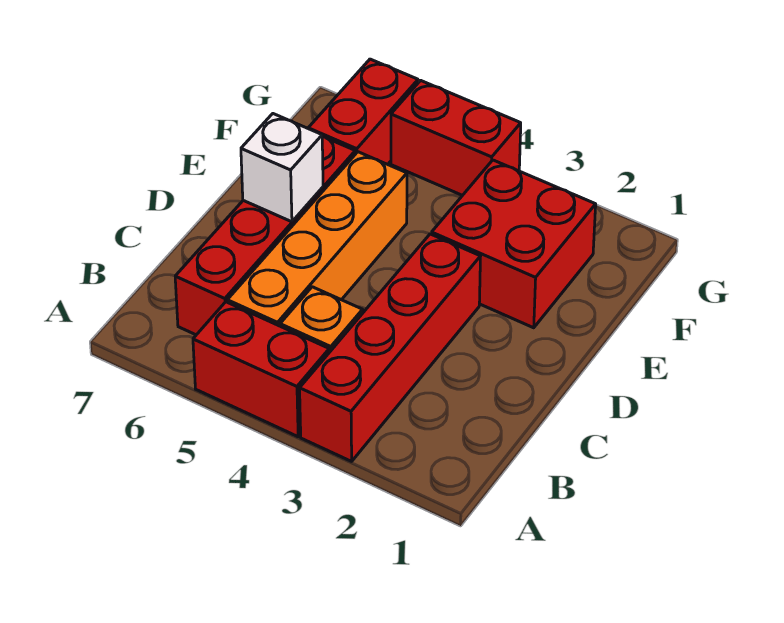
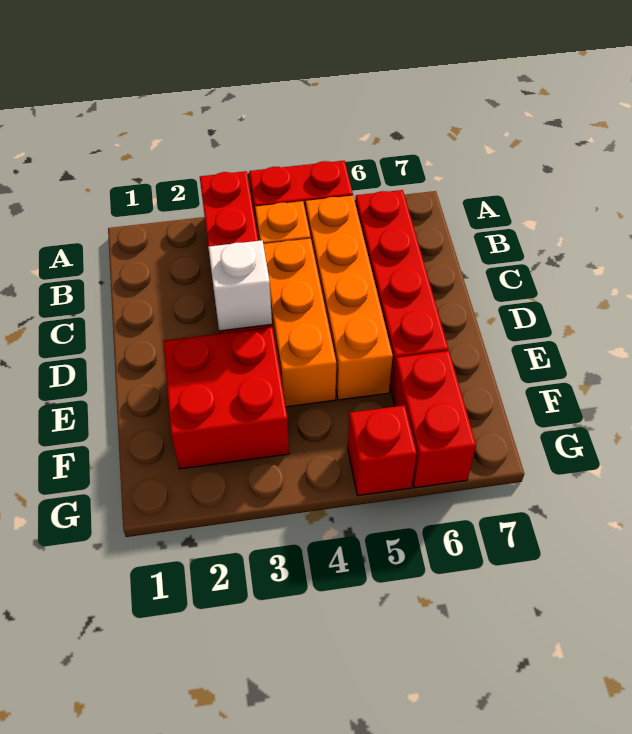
none -> orange brick C4:E4 level 1
white brick D6 level 2 -> white brick D3 level 2
red brick G4:G5 level 1 -> red brick G5 level 1

